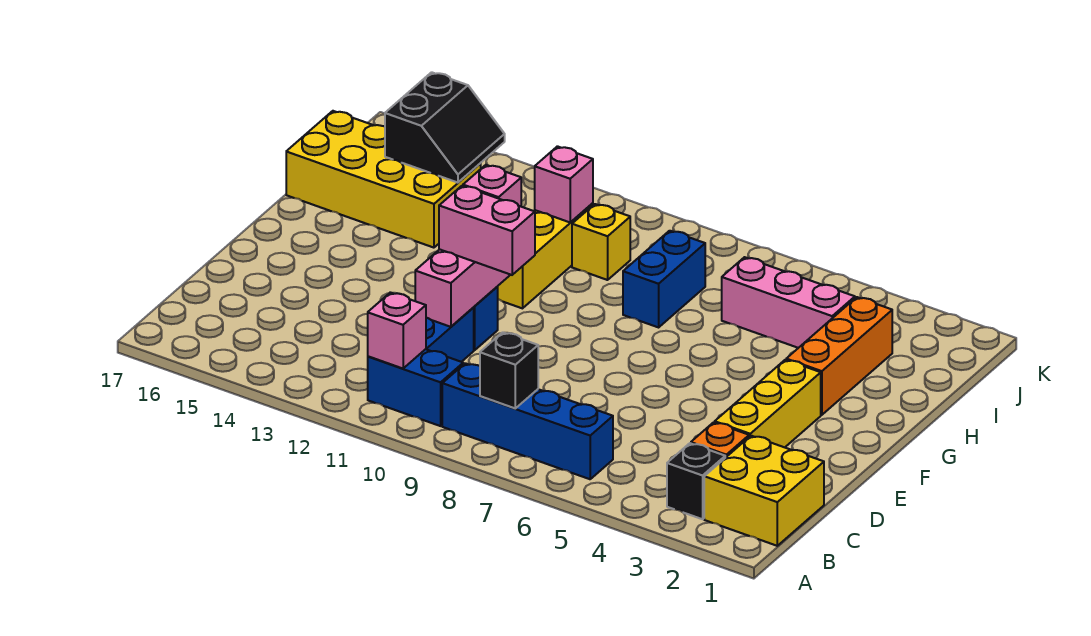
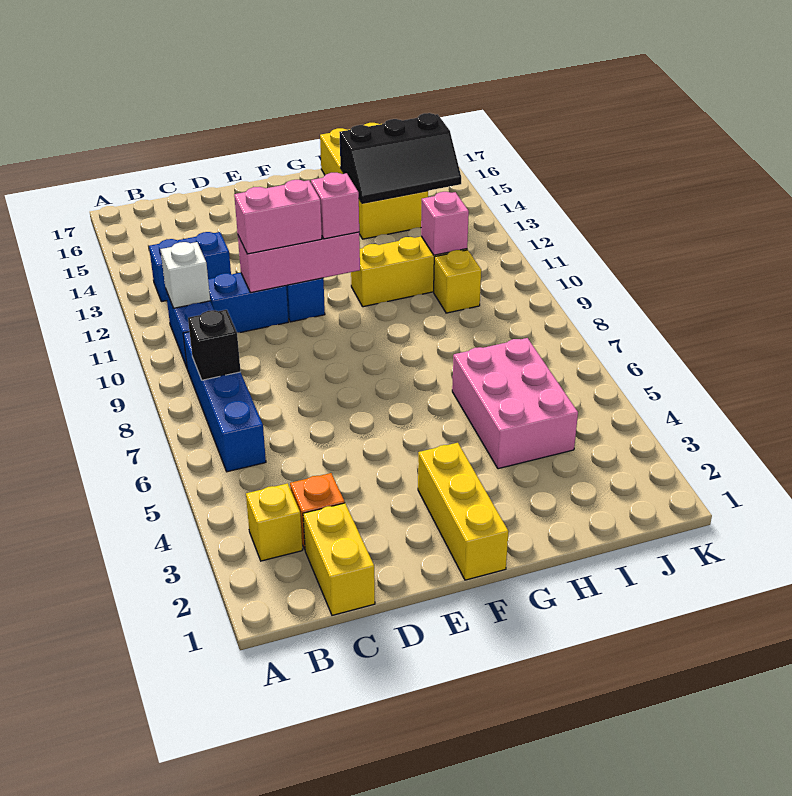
yellow brick B1:C2 level 1 -> yellow brick C1:C2 level 1
black brick B3 level 1 -> yellow brick B3 level 1
pink brick B11 level 2 -> white brick B11 level 2
yellow brick D3:F3 level 1 -> yellow brick F1:F3 level 1
pink brick E10:E11 level 3 -> pink brick D11:E11 level 3
orange brick G3:I3 level 1 -> none
blue brick H8:I8 level 1 -> blue brick B13:C13 level 1
pink brick I4:I6 level 1 -> pink brick H4:I6 level 1
black slope I14:J15 level 2 top 15 -> black slope H14:J15 level 2 top 15

